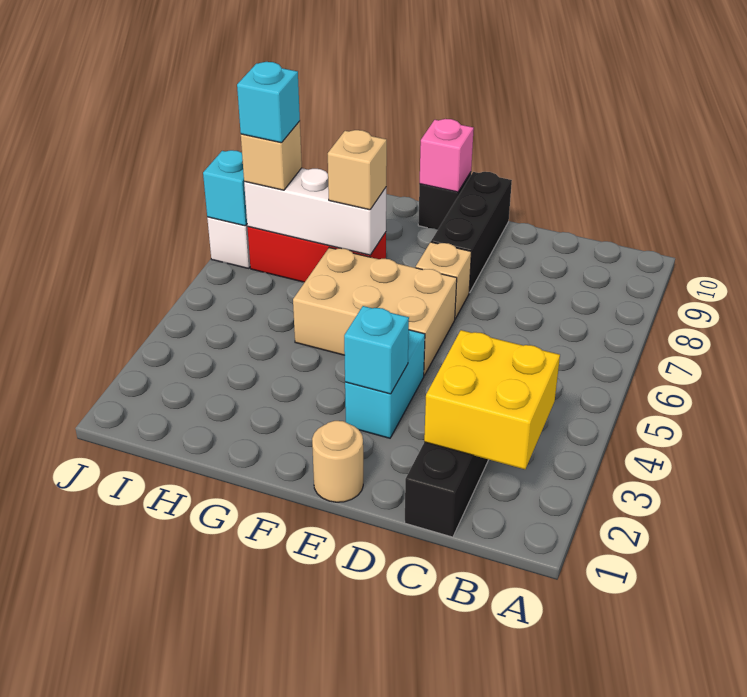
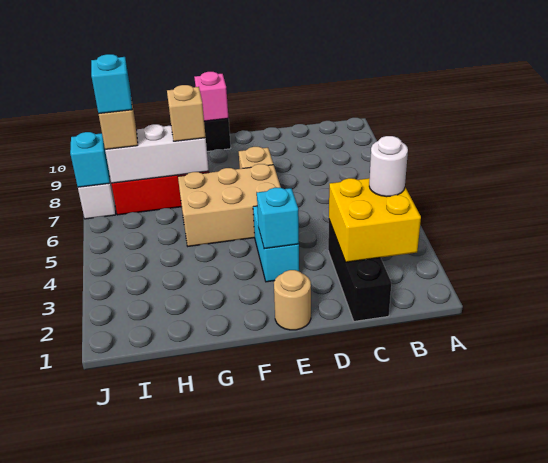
none -> white round brick B3 level 3
black brick E8:E10 level 1 -> none

